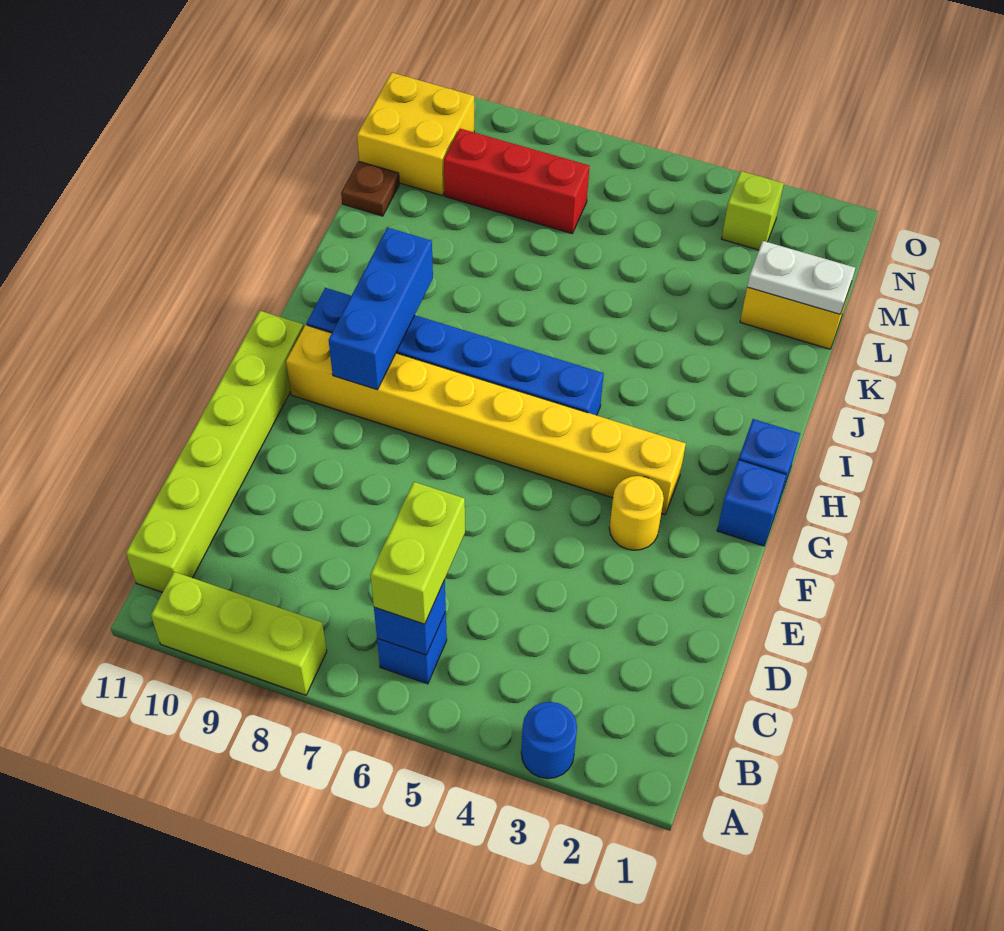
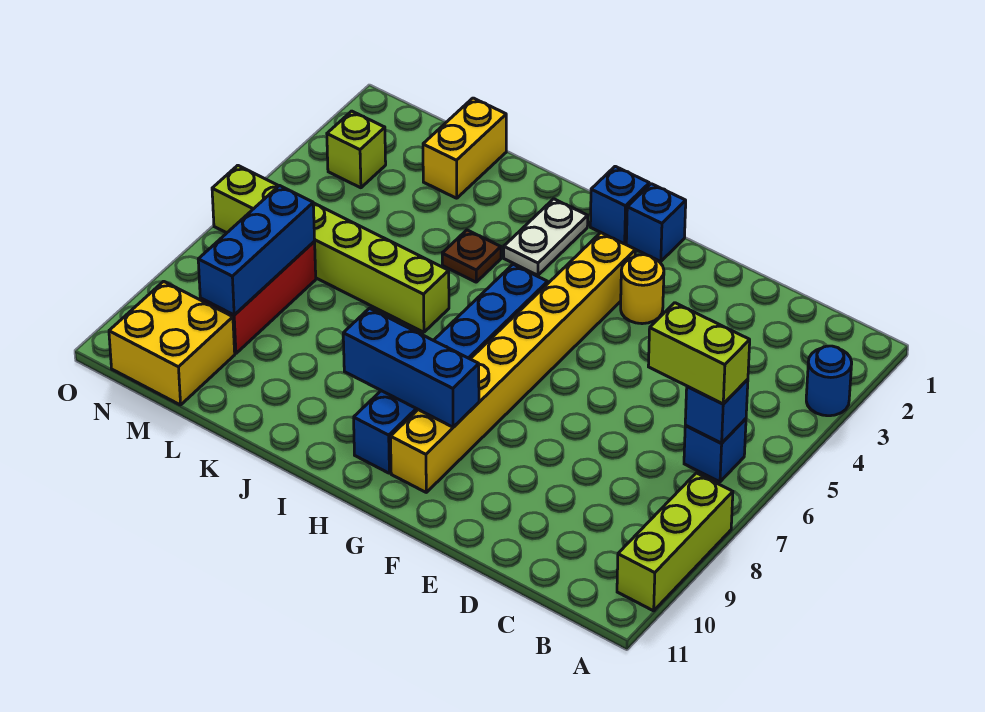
lime brick B11:G11 level 1 -> lime brick J6:O6 level 1
white plate L1:L2 level 2 -> white plate I2:I3 level 1
brown plate L11 level 1 -> brown plate J4 level 1
none -> blue brick M7:M9 level 2

